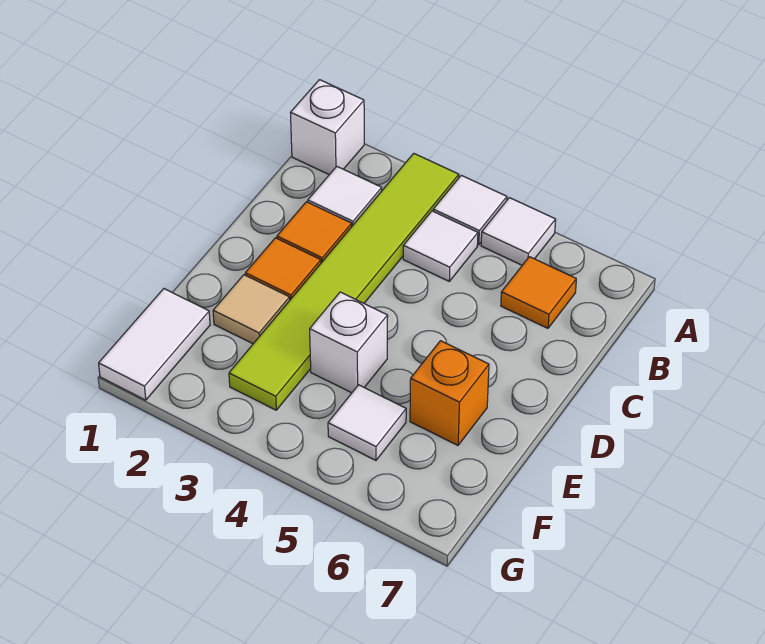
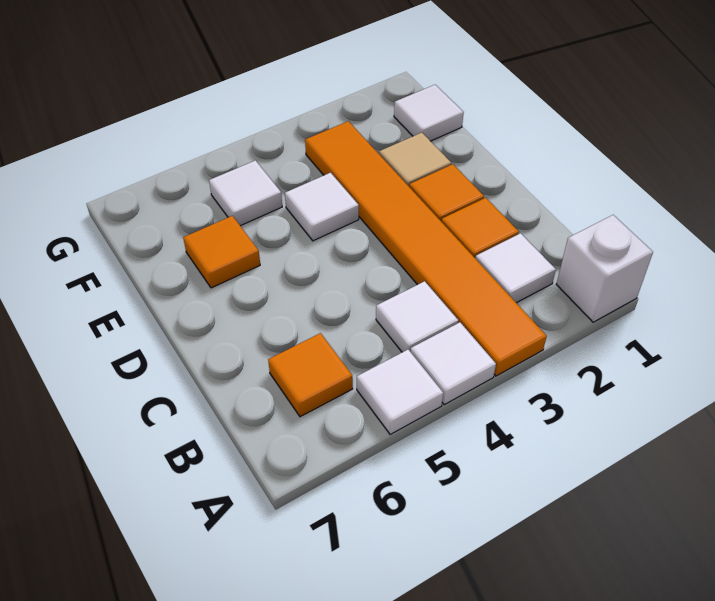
lime tile A3:F3 level 1 -> orange tile A3:F3 level 1
white brick E4 level 1 -> white tile E4 level 1
orange brick E6 level 1 -> orange tile E6 level 1
white tile F1:G1 level 1 -> white tile F1 level 1

